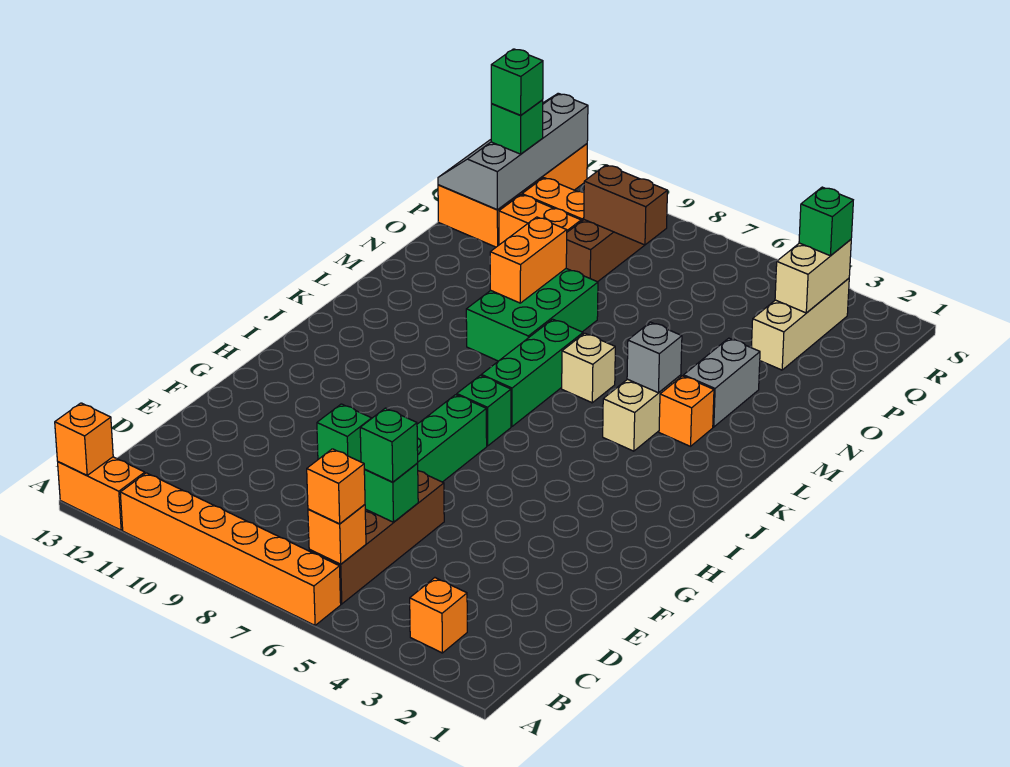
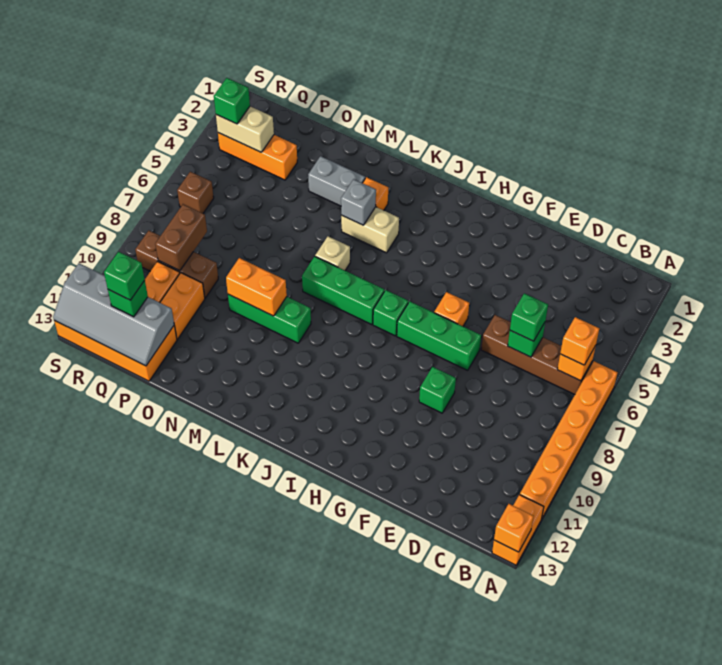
orange brick B3 level 1 -> orange brick G6 level 1
green brick L8:N9 level 1 -> green brick L9:N9 level 1
tan brick P3:R3 level 1 -> orange brick P3:R3 level 1
none -> brown brick R6 level 1

